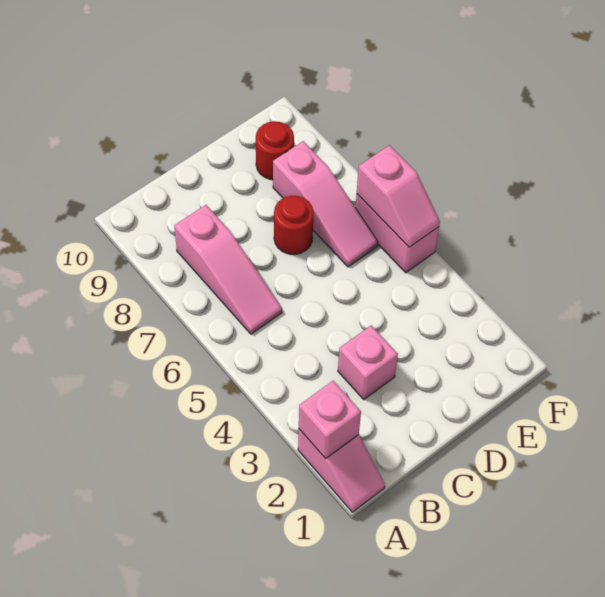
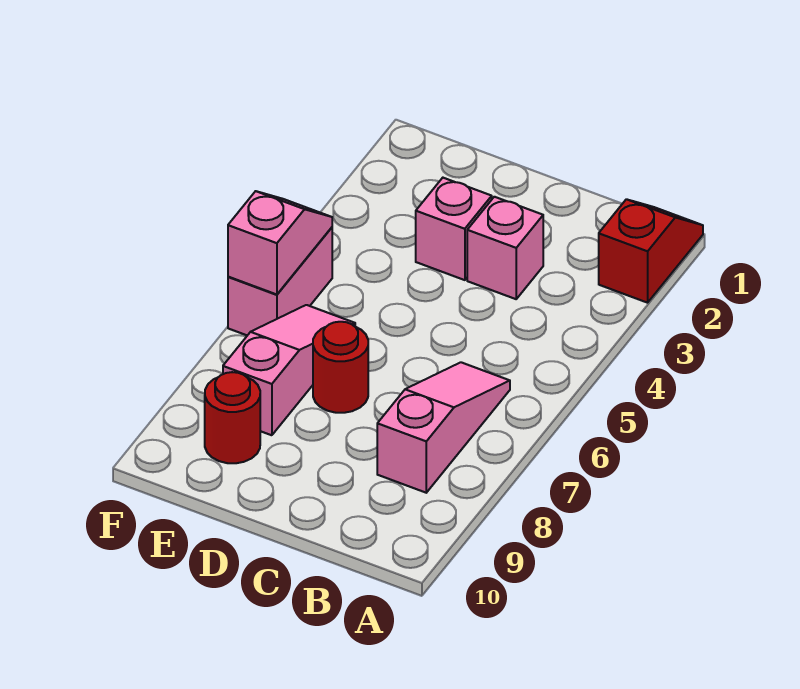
pink slope A1:A2 level 1 top 2 -> red slope A1:A2 level 1 top 2
pink brick A2 level 2 -> pink brick D3 level 1

